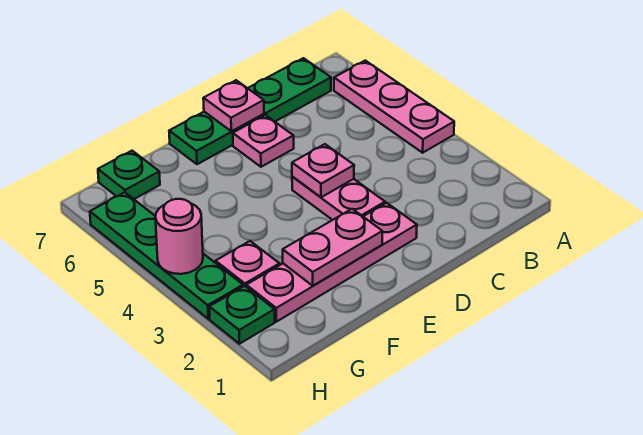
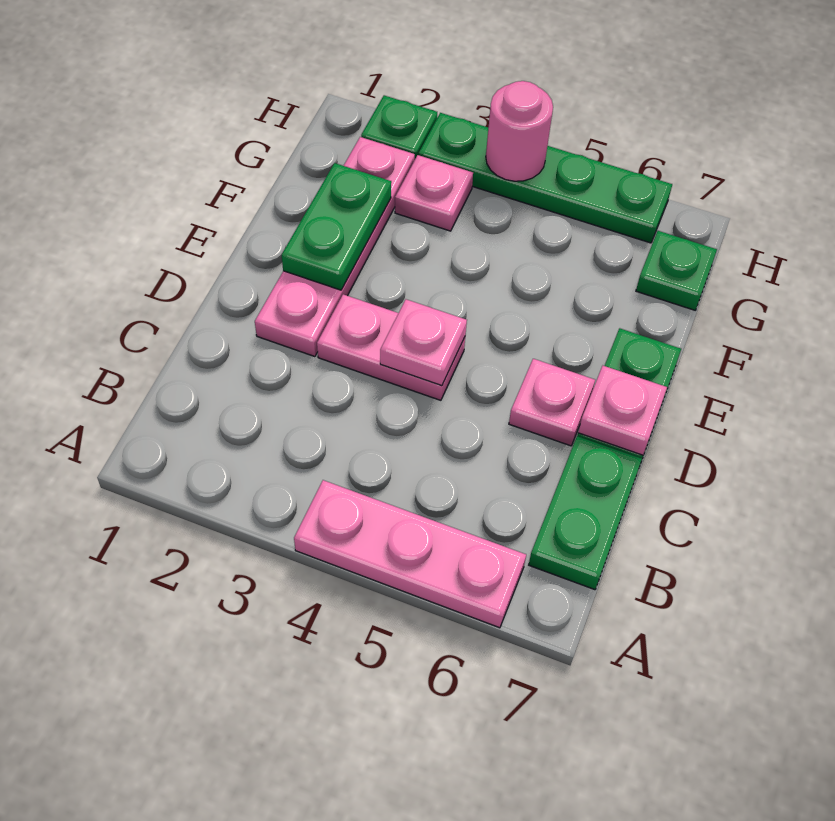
pink plate E2:F2 level 2 -> green plate E2:F2 level 2

